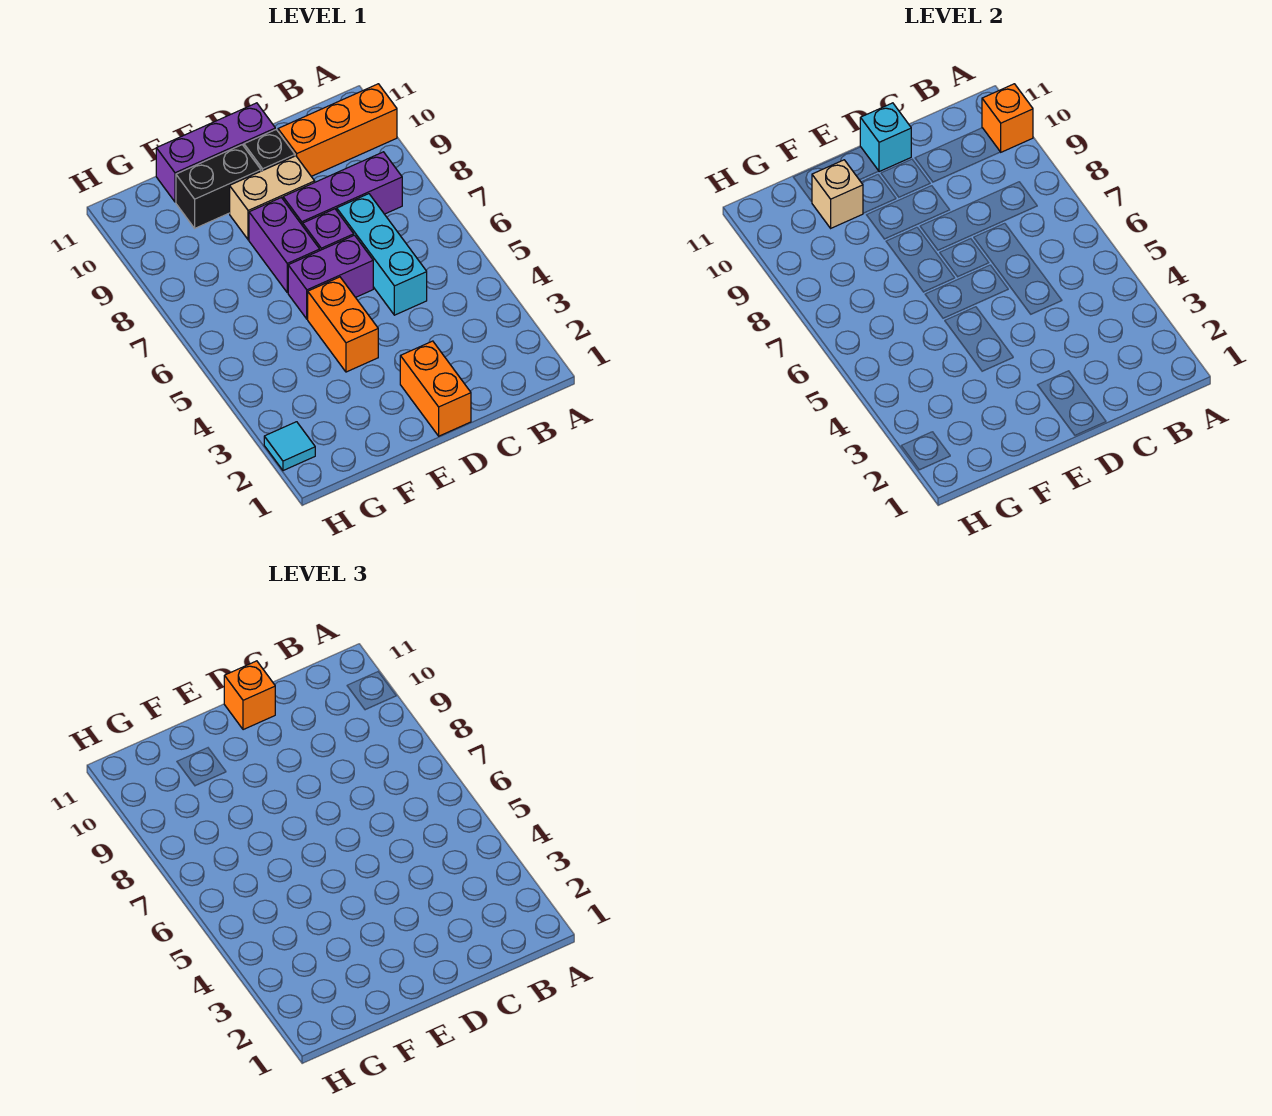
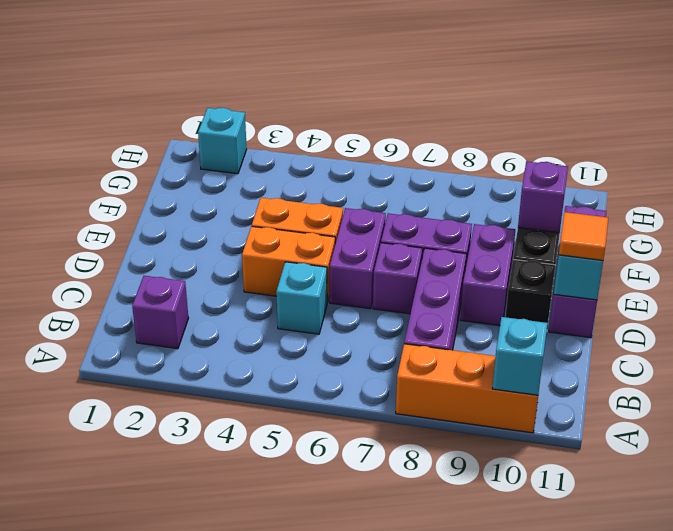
orange brick A10:C10 level 1 -> orange brick A8:A10 level 1
orange brick A10 level 2 -> cyan brick A10 level 2
none -> purple brick B2 level 1
cyan brick C5:C7 level 1 -> cyan brick C5 level 1
orange brick D1:D2 level 1 -> orange brick D4:D5 level 1
tan brick D9:E9 level 1 -> purple brick D9:E9 level 1
orange brick D11 level 3 -> orange tile D11 level 3
tan brick F10 level 2 -> purple brick F10 level 2
cyan tile H2 level 1 -> cyan brick H2 level 1

